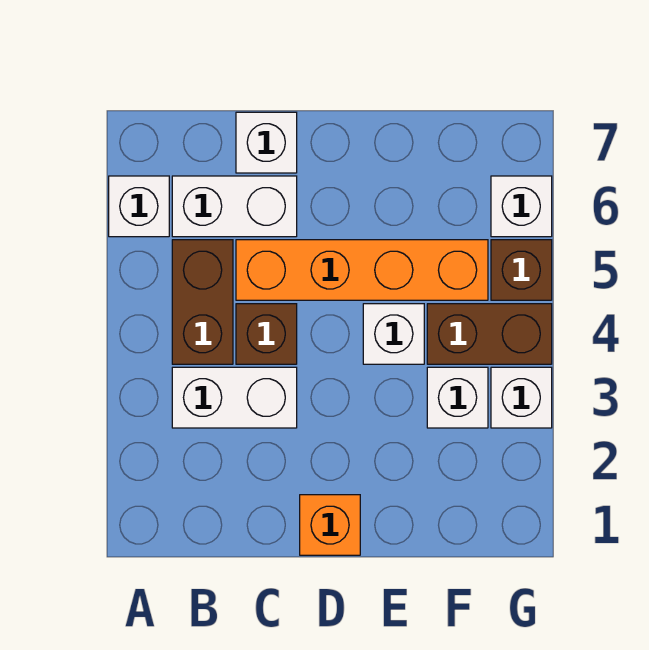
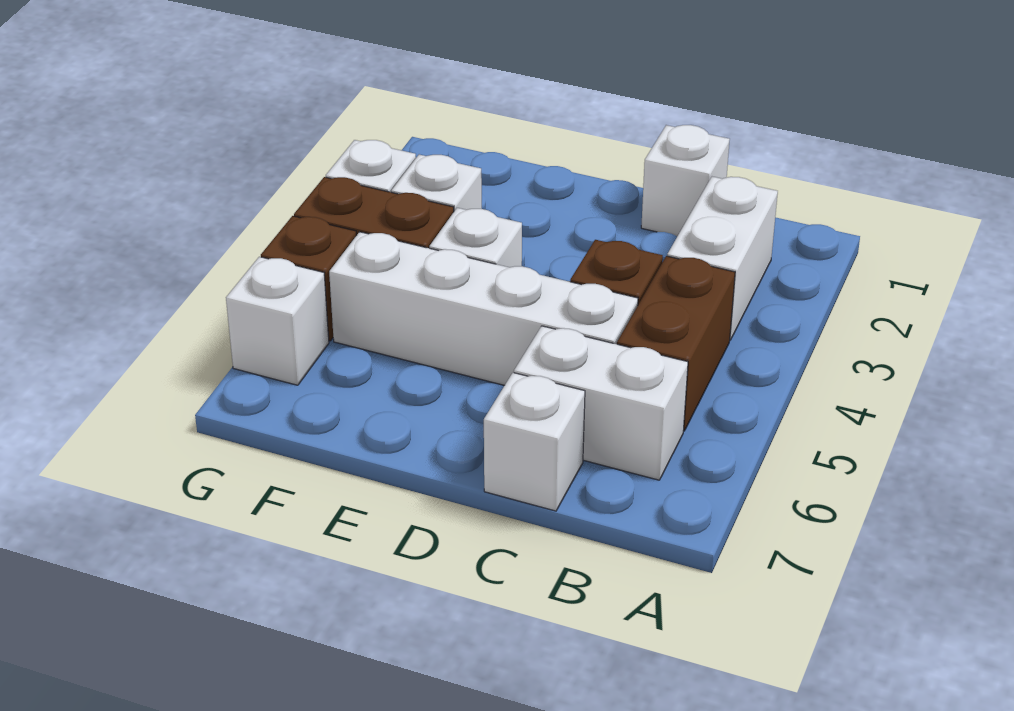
white brick A6 level 1 -> white brick C1 level 1
white brick B3:C3 level 1 -> white brick B2:B3 level 1
orange brick C5:F5 level 1 -> white brick C5:F5 level 1
orange brick D1 level 1 -> none

